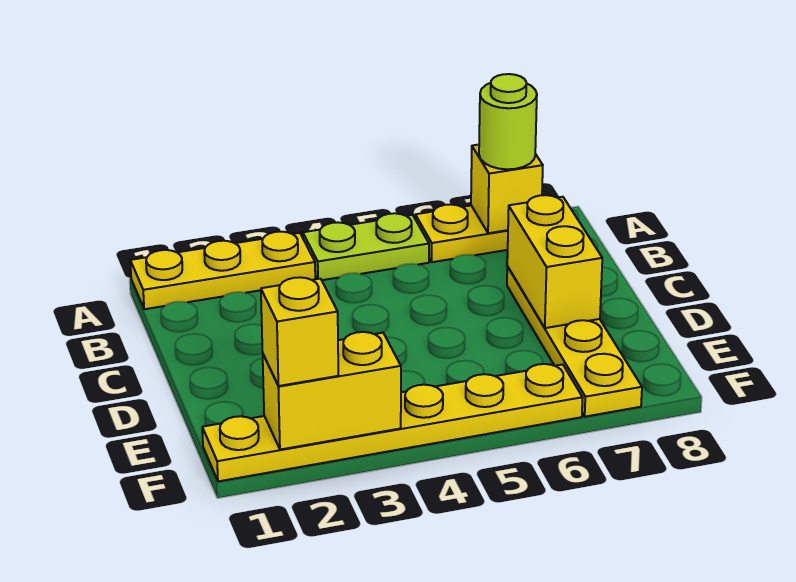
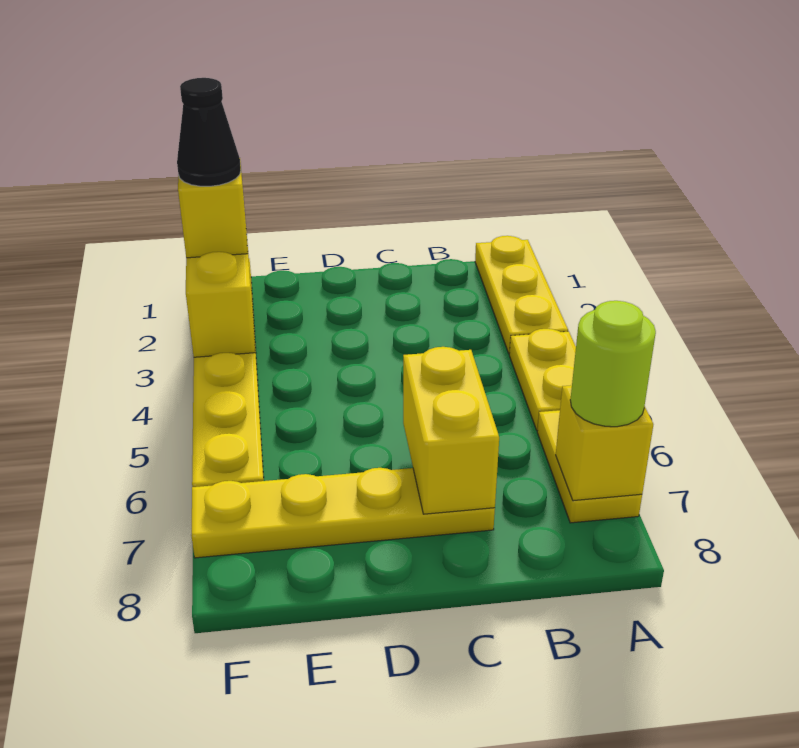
lime plate A4:A5 level 1 -> yellow plate A4:A5 level 1
yellow brick C7:D7 level 2 -> yellow brick C6:C7 level 2
none -> black cone F2 level 4

